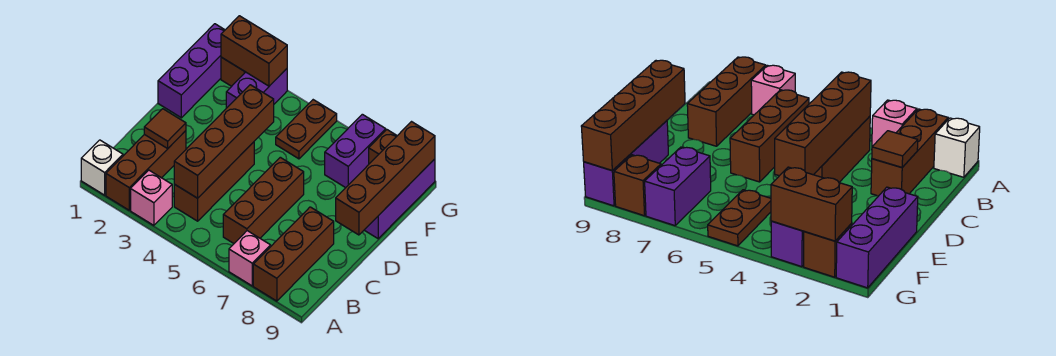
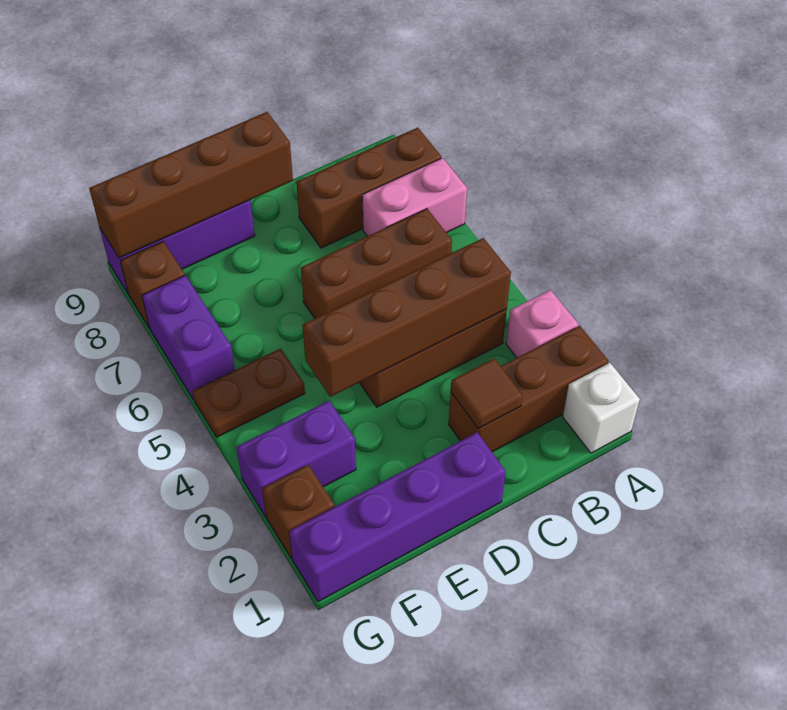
pink brick A7 level 1 -> pink brick A7:B7 level 1
purple brick E1:G1 level 1 -> purple brick D1:G1 level 1
purple brick F7:G7 level 1 -> purple brick G6:G7 level 1
brown brick G2:G3 level 2 -> none

